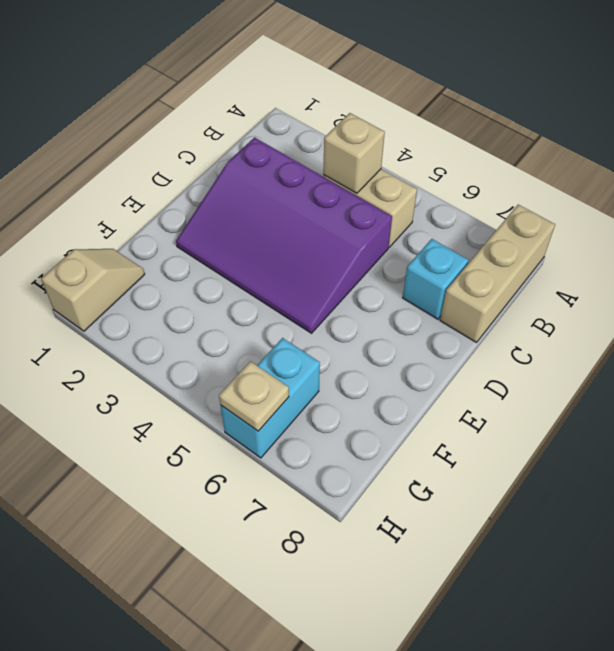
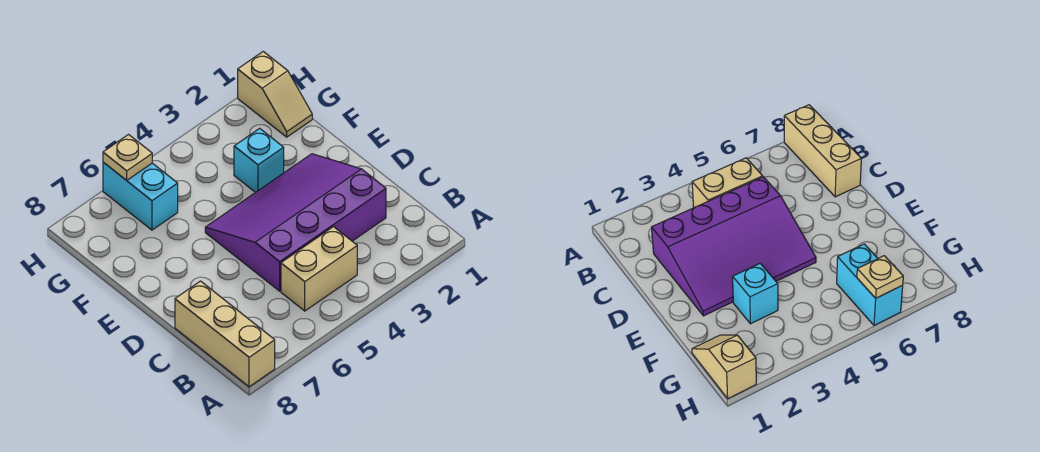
tan brick B4 level 2 -> none
cyan brick C7 level 1 -> cyan brick F3 level 1

